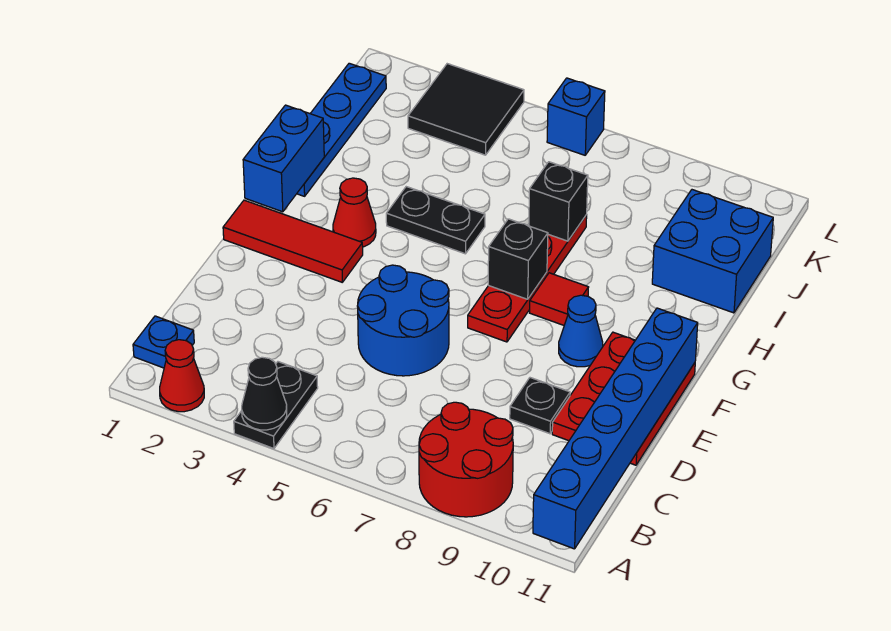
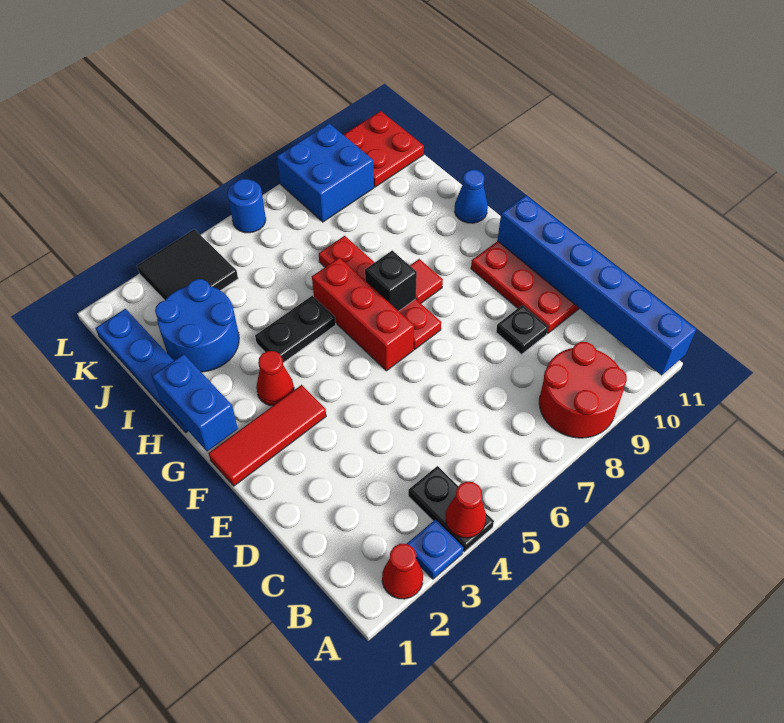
black cone A4 level 2 -> red cone A4 level 2
blue plate B1 level 1 -> blue plate A3 level 1
blue round brick D5:E6 level 1 -> blue round brick I2:J3 level 1
none -> red brick F6:H6 level 1
blue cone F9 level 1 -> blue cone H11 level 1
black brick I7 level 2 -> none
blue brick I10:J11 level 1 -> blue brick K8:L9 level 1
none -> red plate K10:L11 level 1
blue brick L6 level 1 -> blue round brick L6 level 1

